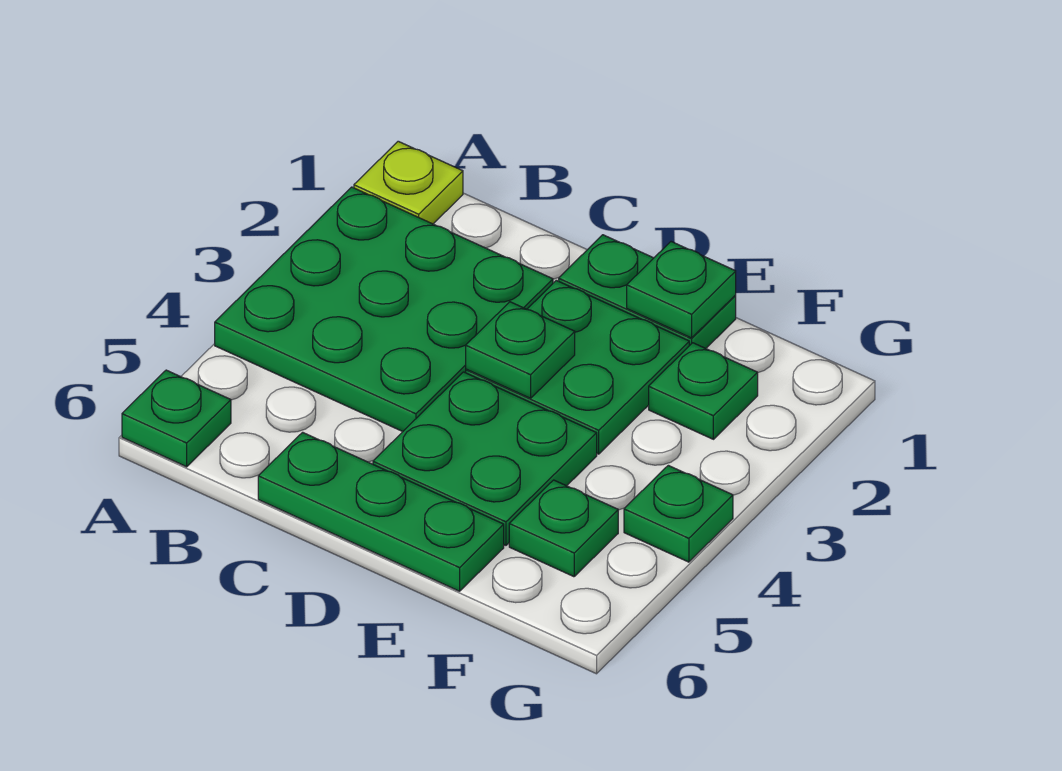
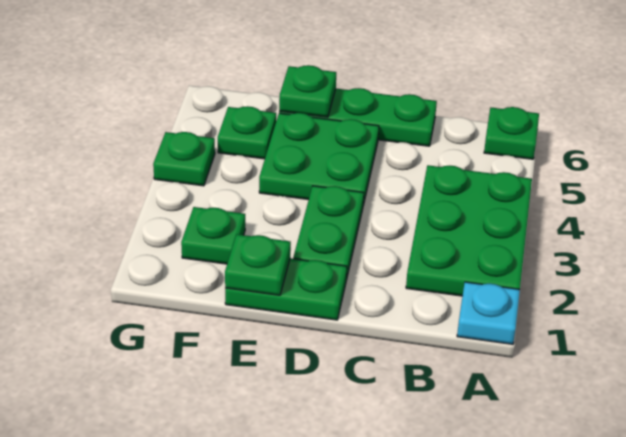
lime plate A1 level 1 -> cyan plate A1 level 1
green plate A2:C4 level 1 -> green plate A2:B4 level 1
green plate D2:E3 level 1 -> green plate D2:D3 level 1
green plate D3 level 2 -> green plate E6 level 2

